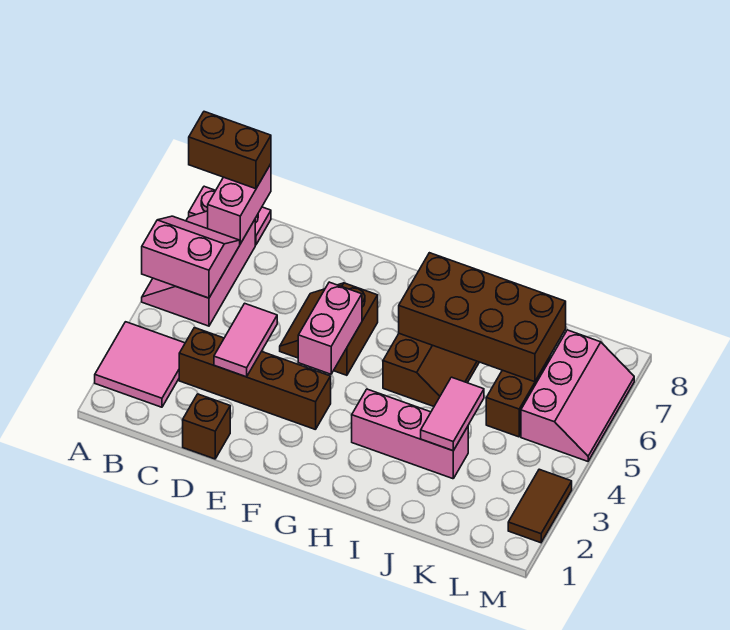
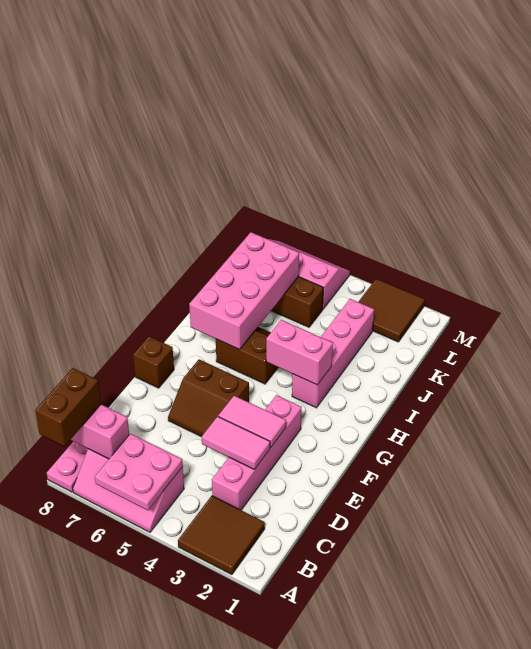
pink tile A2:B3 level 1 -> brown tile A2:B3 level 1
pink slope A5:B6 level 2 top 5 -> pink plate A5:B6 level 2
brown brick C3:F3 level 1 -> pink brick C3:F3 level 1
brown brick D1 level 1 -> brown brick F8 level 1
pink brick F4:F5 level 2 -> pink brick H3:H4 level 2
pink brick H3:J3 level 1 -> pink brick H3:K3 level 1
brown brick H6:K7 level 2 -> pink brick H6:K7 level 2
pink tile J3:J4 level 2 -> pink tile E3:E4 level 2
brown tile M2:M3 level 1 -> brown tile L2:M3 level 1

